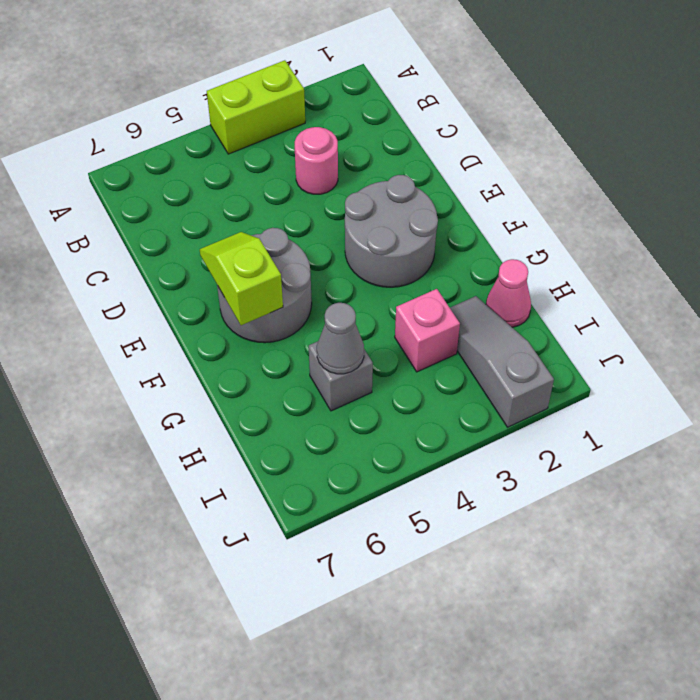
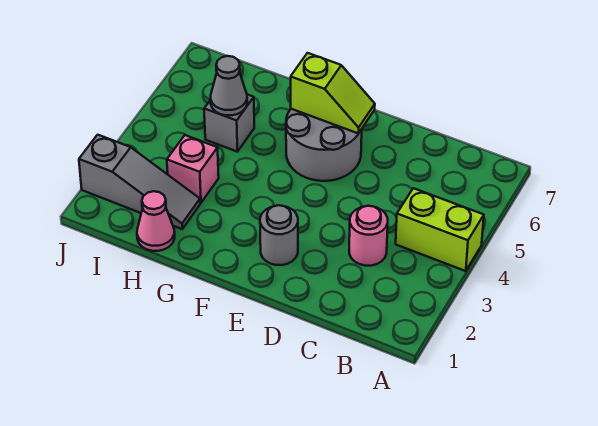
lime brick A3:A4 level 1 -> lime brick A4:B4 level 1
grey round brick E2:F3 level 1 -> grey round brick E2 level 1

